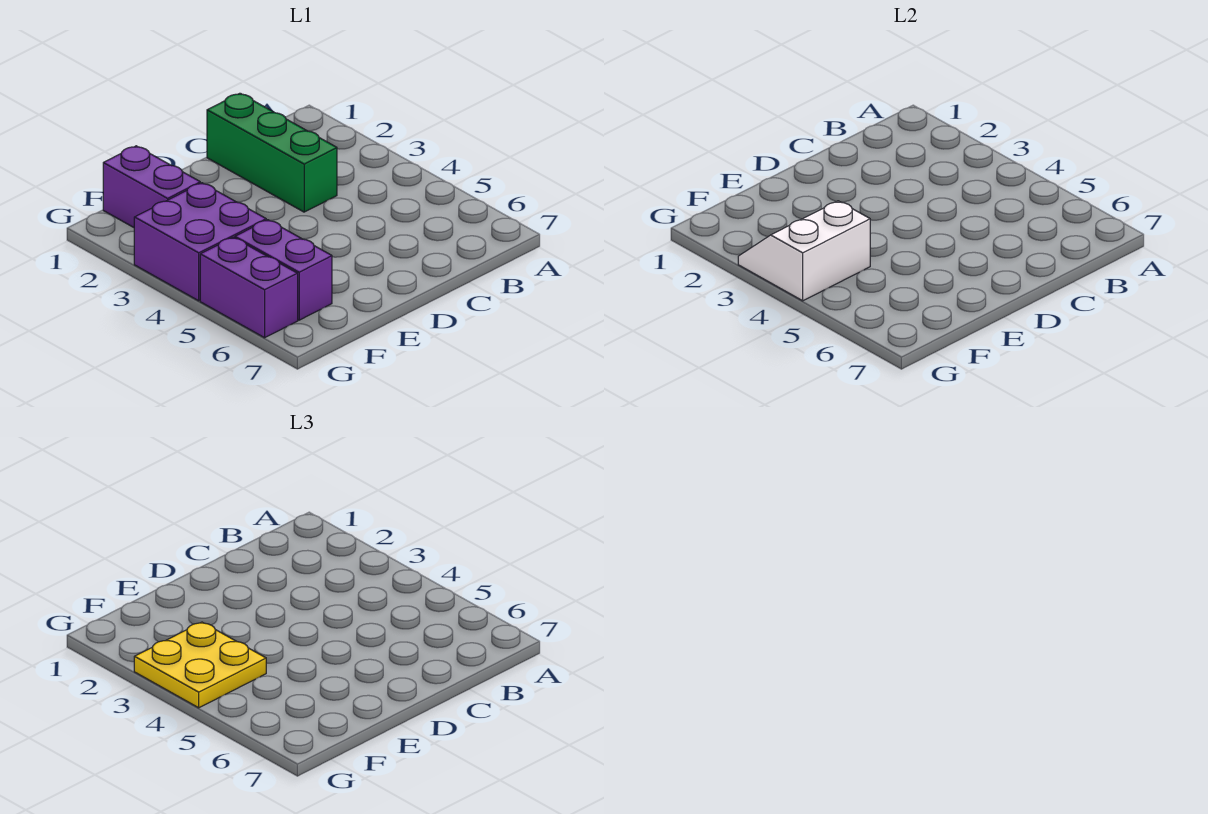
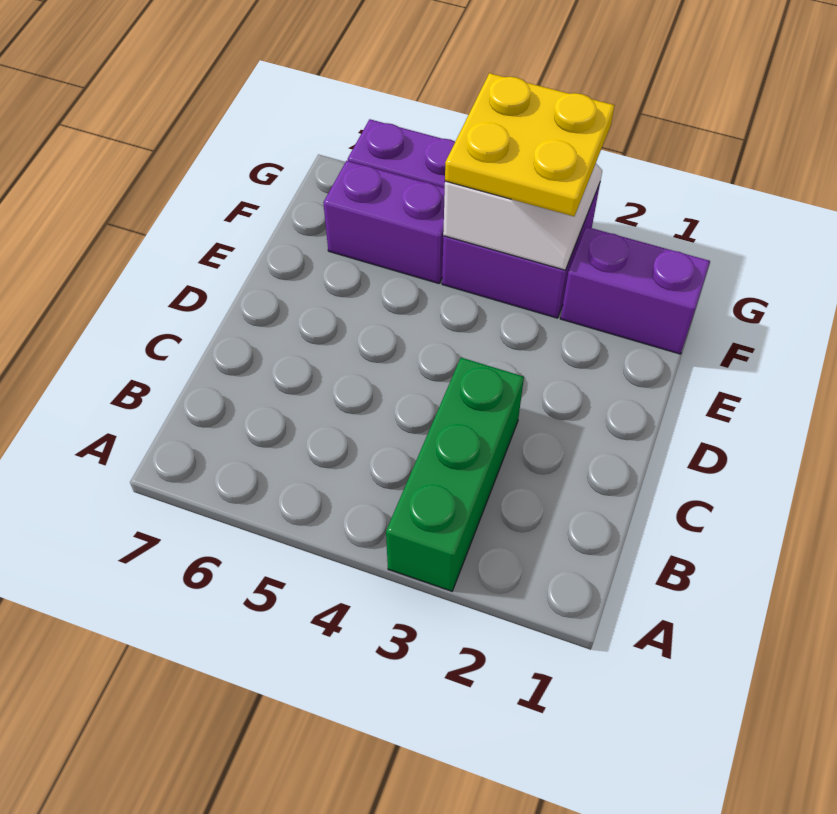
green brick C1:C3 level 1 -> green brick A3:C3 level 1

